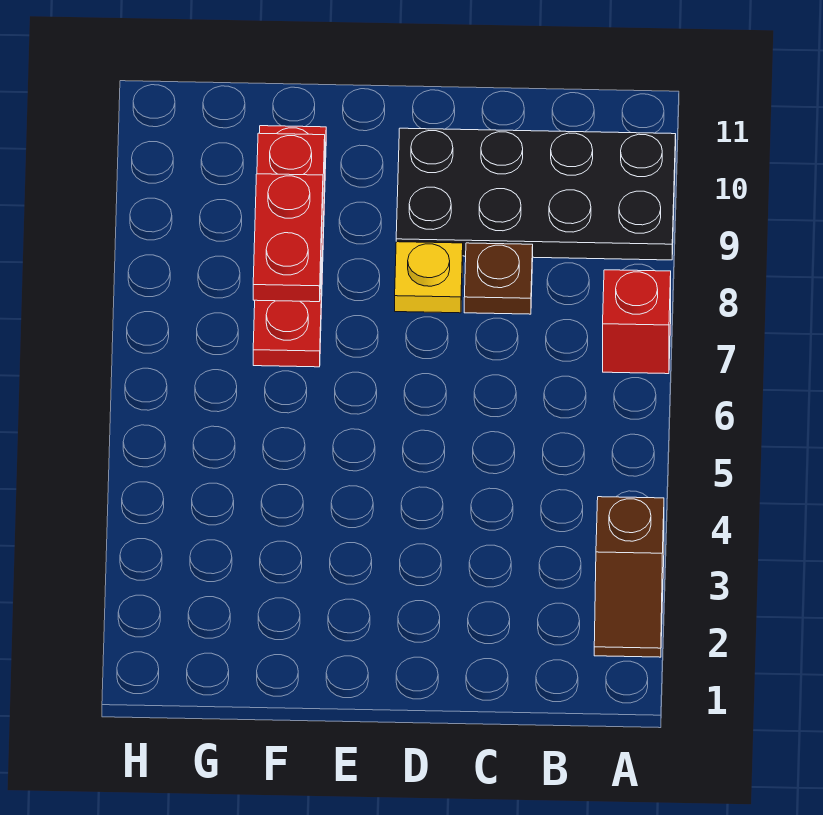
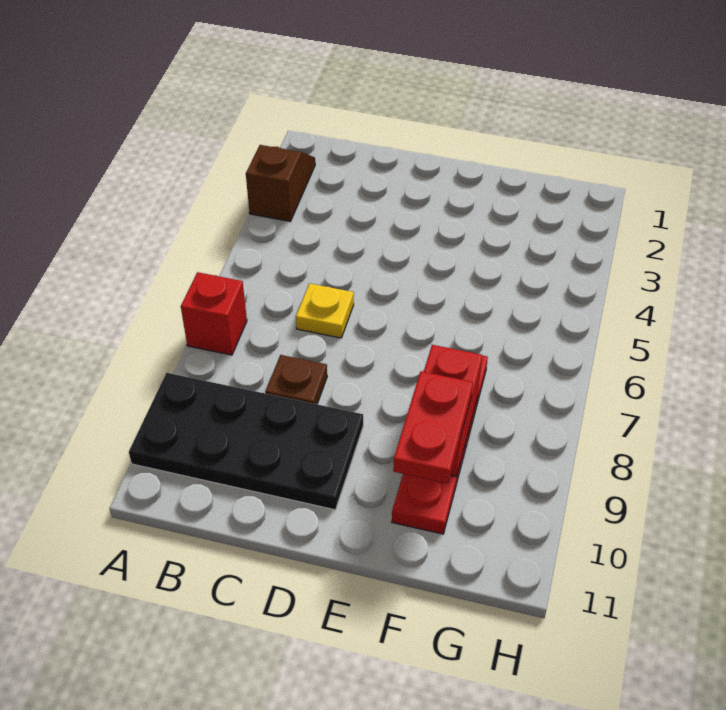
yellow plate D8 level 1 -> yellow plate C6 level 1
red plate F7:F8 level 3 -> red plate F9:F10 level 3

